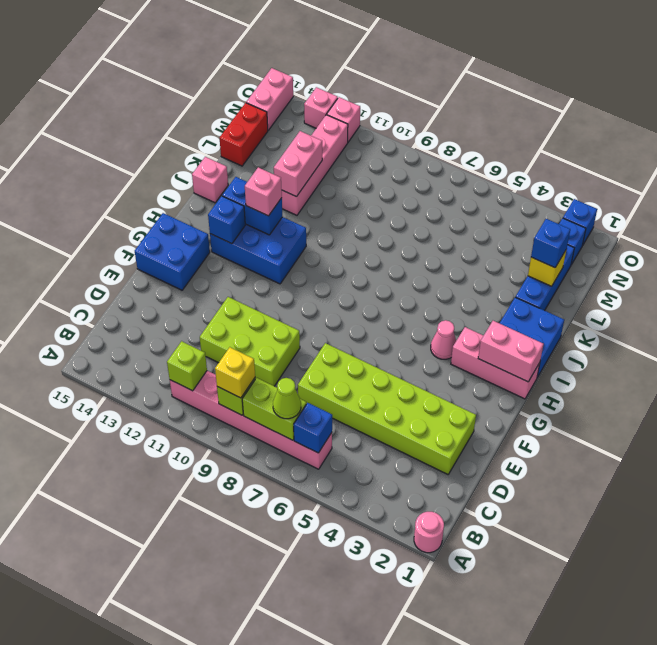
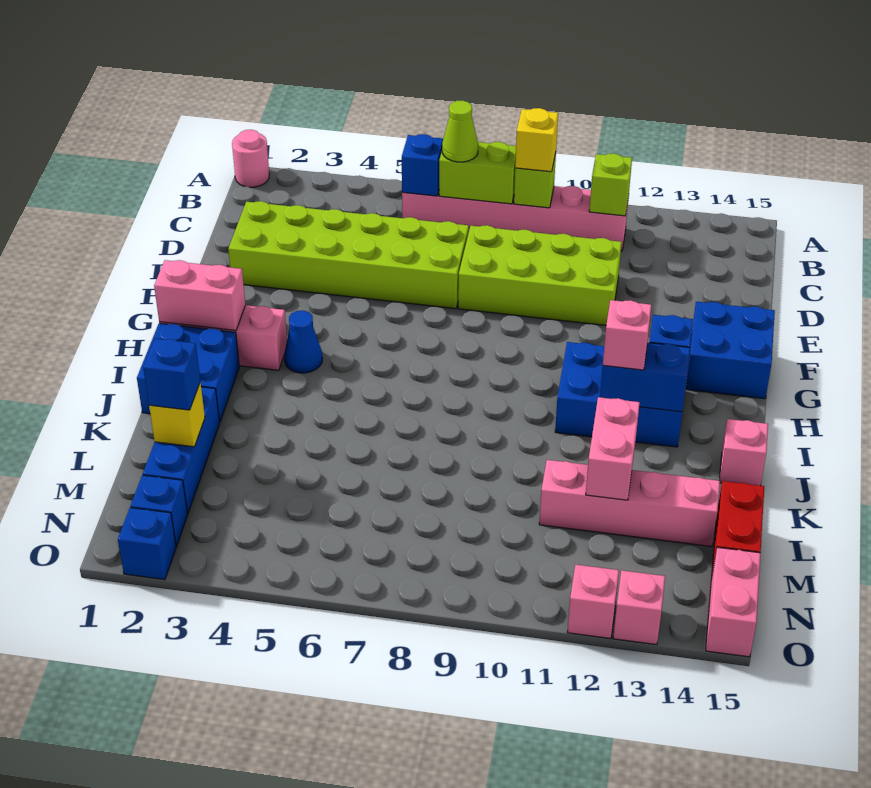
lime brick D9:E11 level 1 -> lime brick D8:E11 level 1
pink cone H4 level 1 -> blue cone H4 level 1
pink brick K12:N12 level 1 -> pink brick L11:L14 level 1

